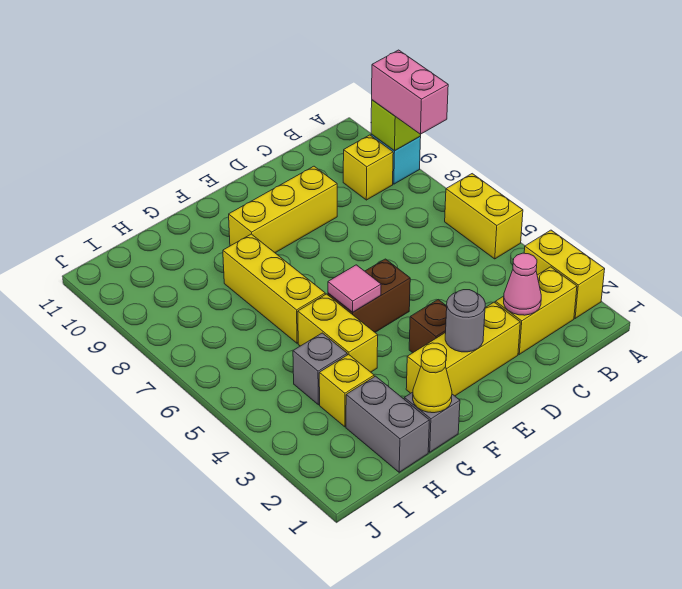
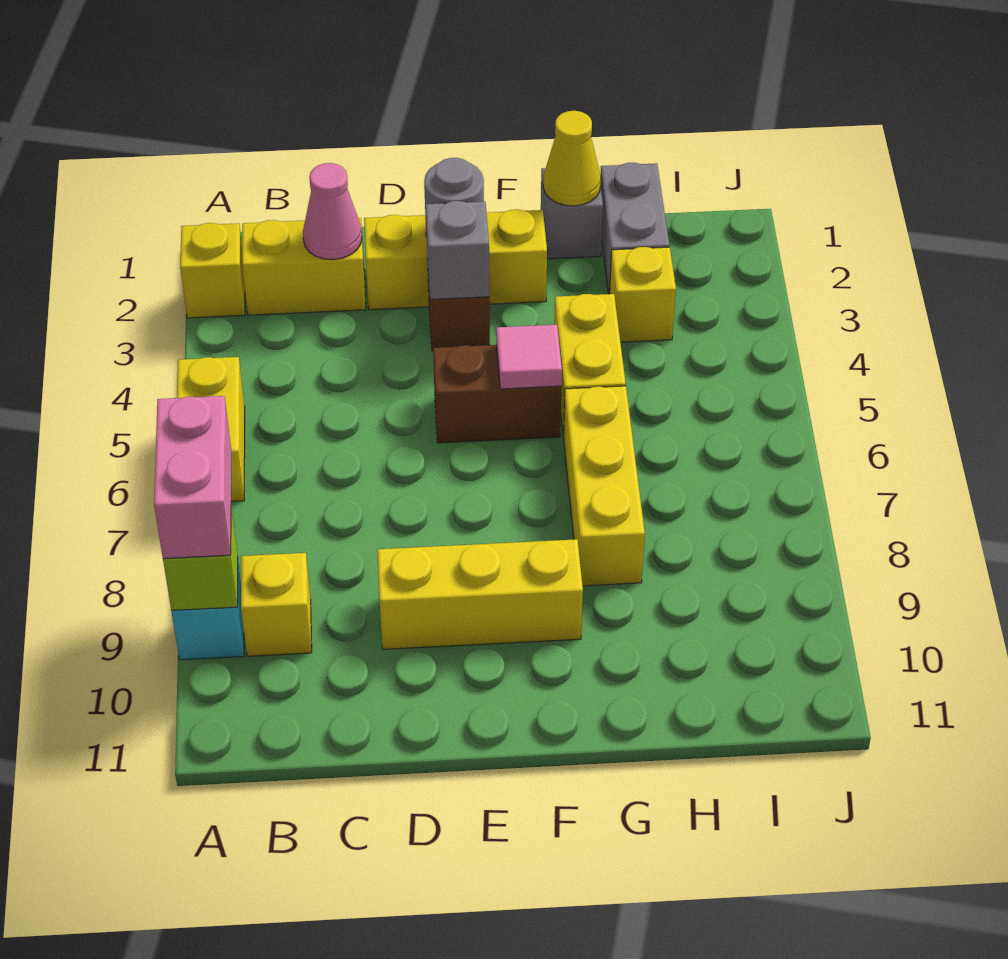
yellow brick A2:A3 level 1 -> yellow brick A2 level 1
grey brick H4 level 1 -> grey brick E3 level 2

